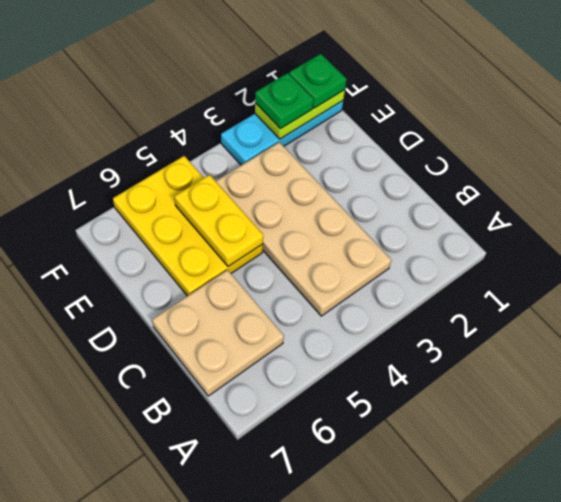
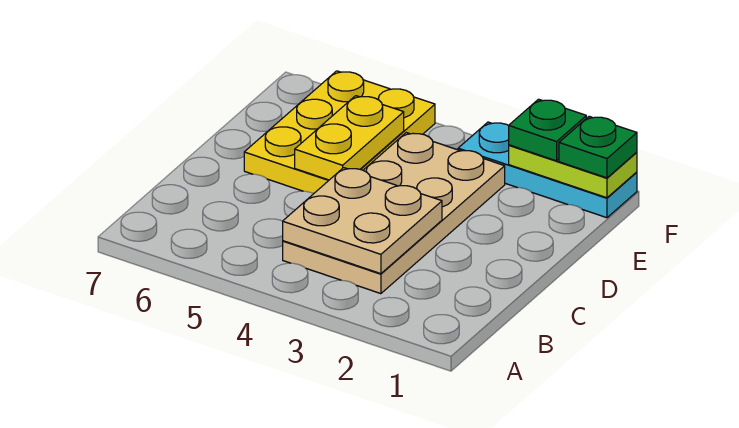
tan plate B6:C7 level 1 -> tan plate B3:C4 level 2

